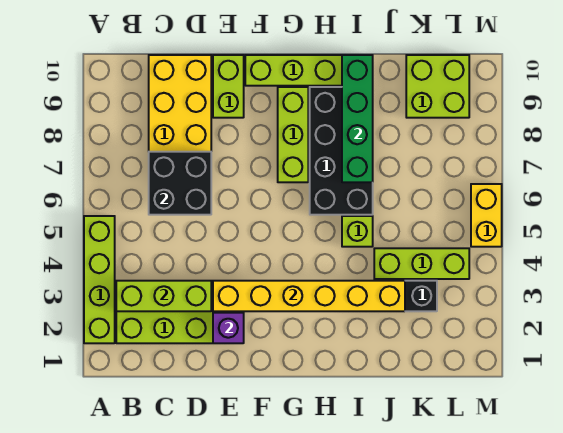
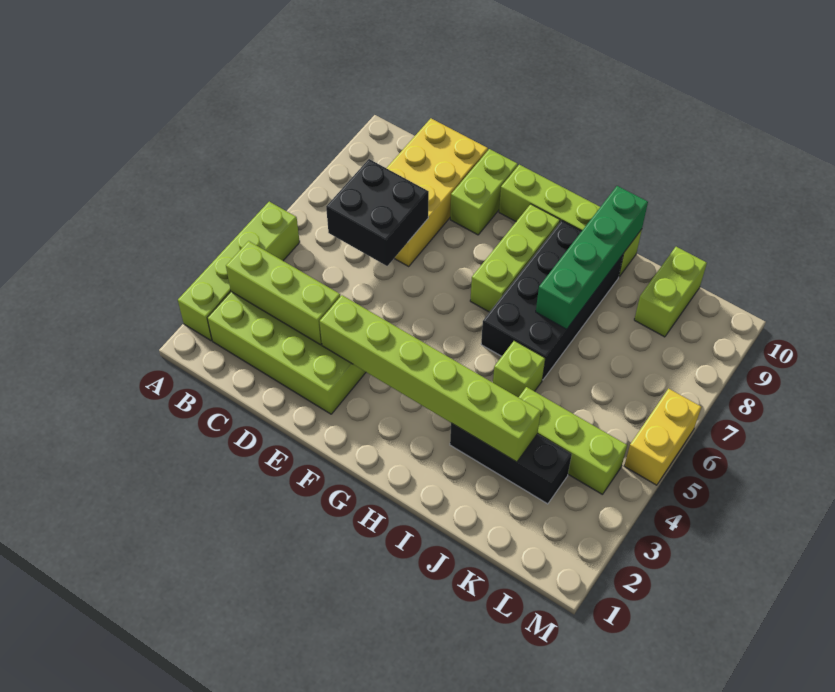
purple brick E2 level 2 -> none
yellow brick E3:J3 level 2 -> lime brick E3:J3 level 2
lime brick K9:L10 level 1 -> lime brick K9:K10 level 1

